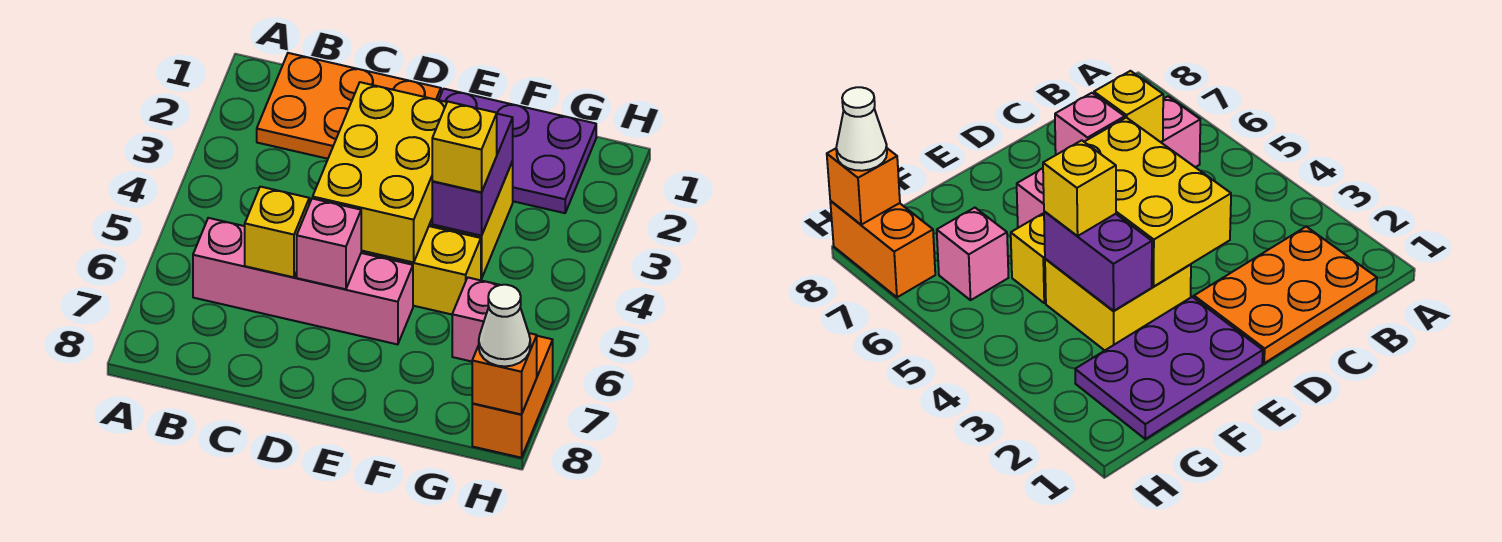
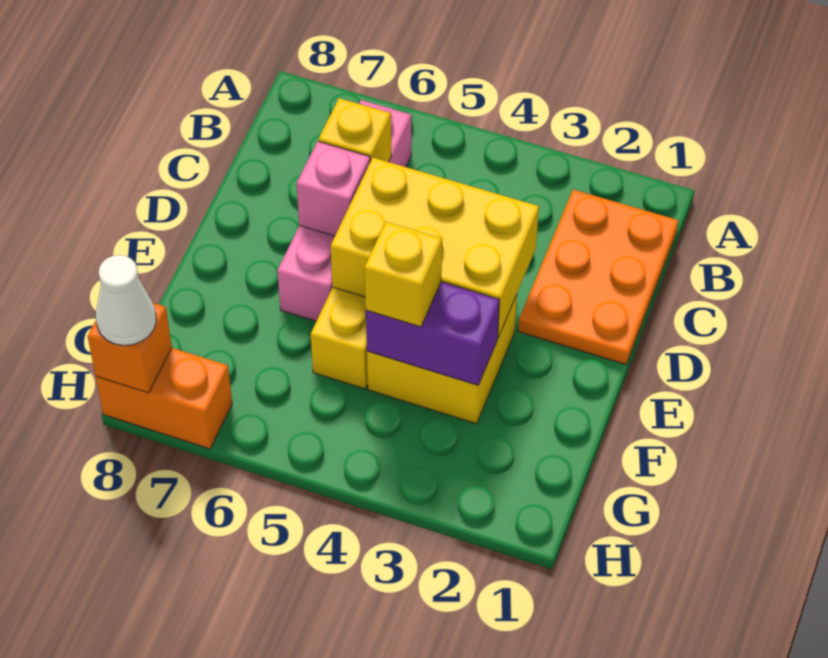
purple plate E1:G2 level 1 -> none
pink brick G6 level 1 -> none

